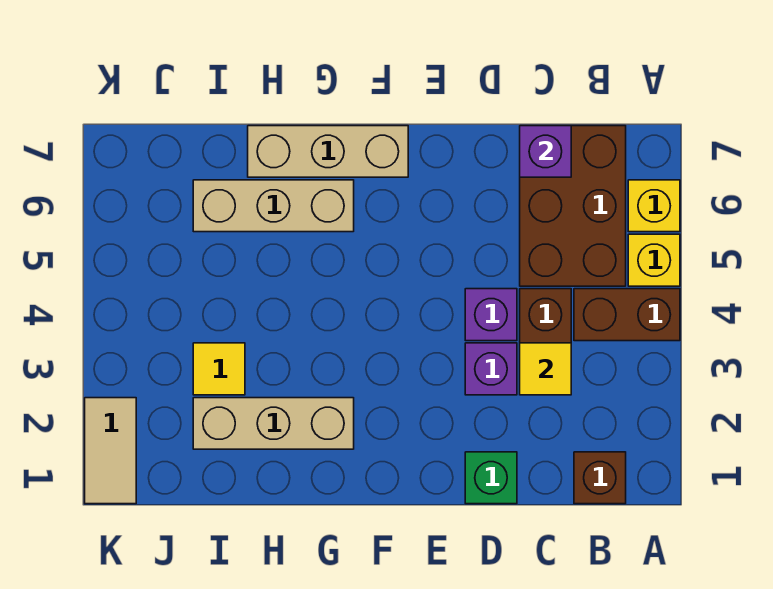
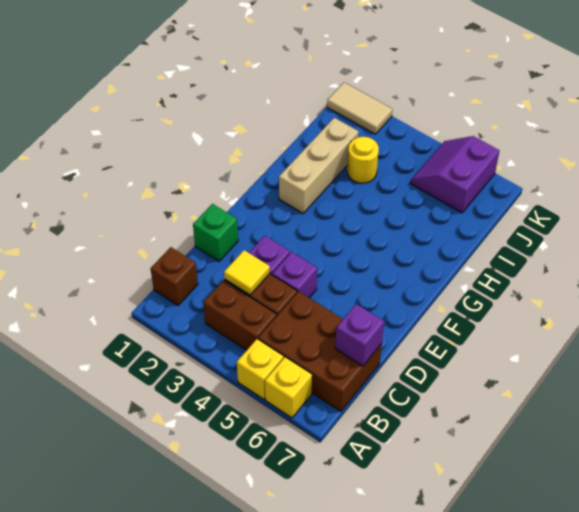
brown brick A4:B4 level 1 -> brown brick B3:B4 level 1
tan brick F7:H7 level 1 -> none
tan brick G6:I6 level 1 -> none
yellow tile I3 level 1 -> yellow round brick I3 level 1
none -> purple slope J5:K6 level 1 top 6

